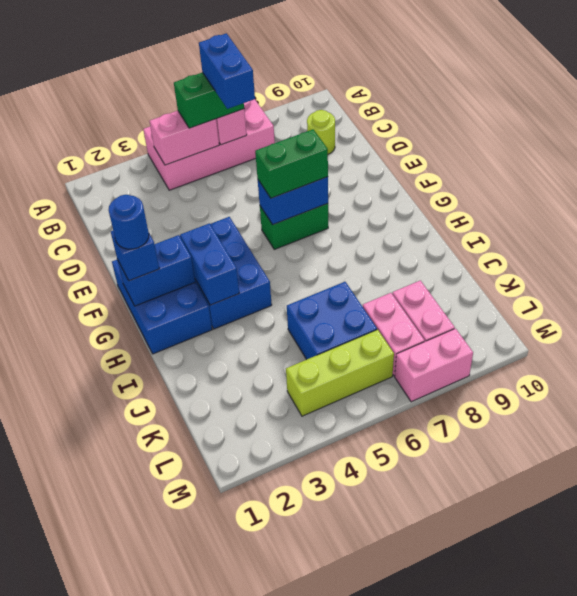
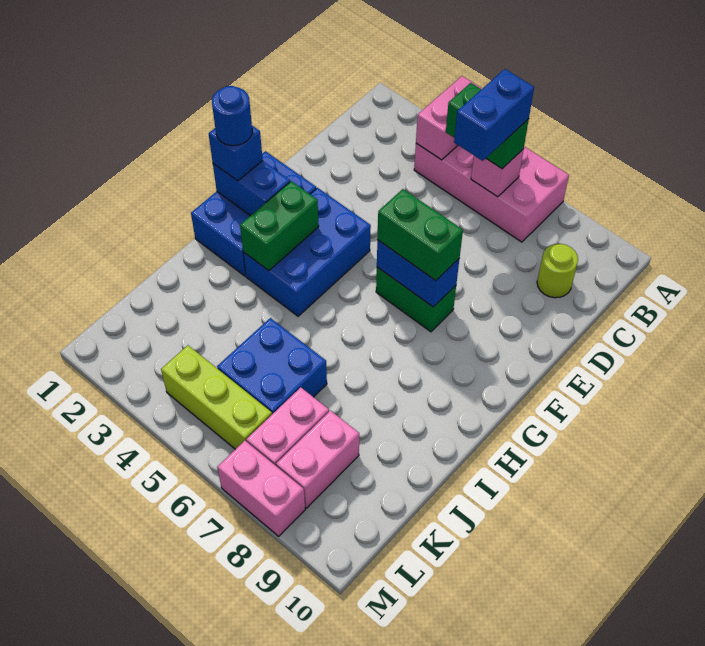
pink brick B4:B5 level 2 -> pink brick A4:B4 level 2
blue brick G3:H3 level 2 -> green brick G3:H3 level 2

